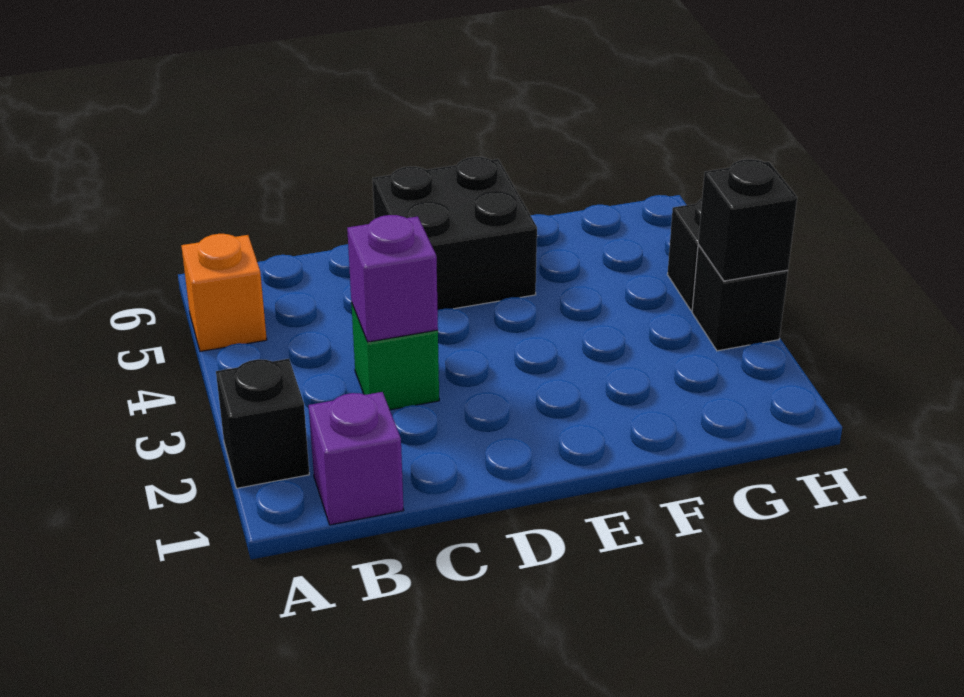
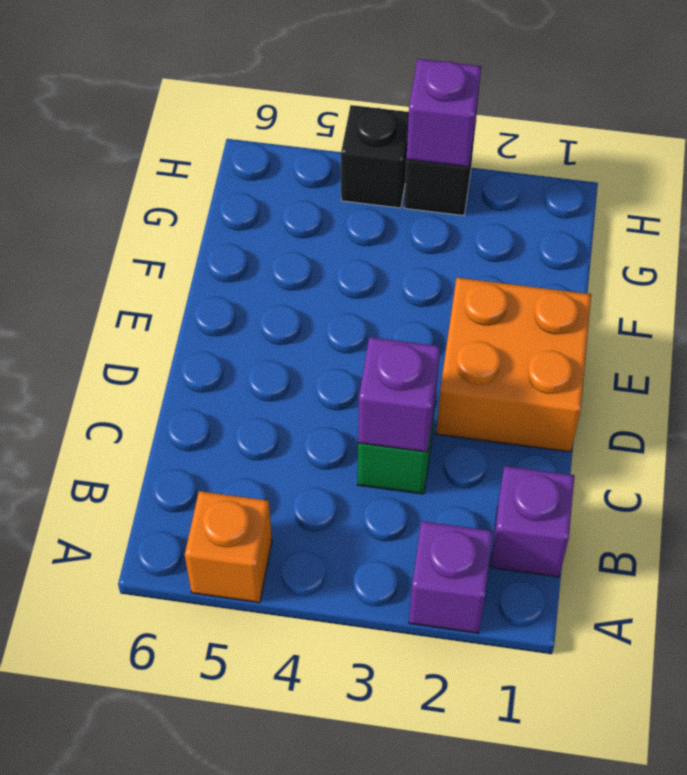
black brick A2 level 1 -> purple brick A2 level 1
none -> orange brick D1:E2 level 1
black brick D5:E6 level 1 -> none
black brick H3 level 2 -> purple brick H3 level 2

